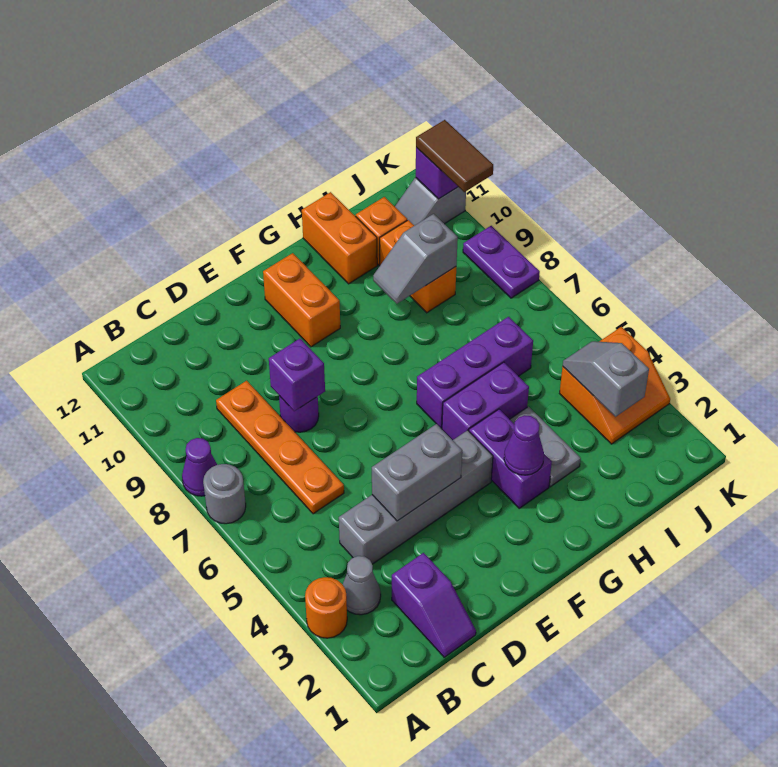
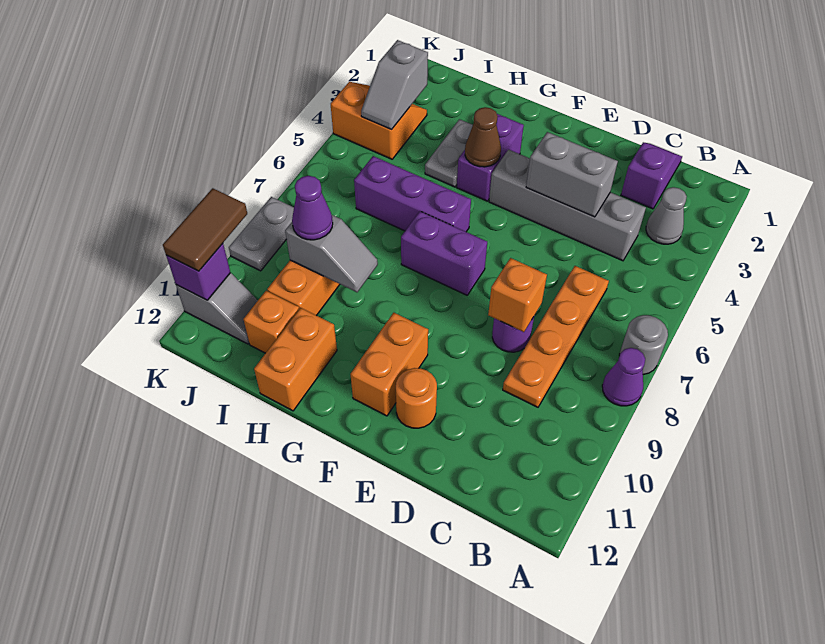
orange round brick A3 level 1 -> orange round brick E11 level 1
purple brick D8 level 2 -> orange brick D8 level 2
purple cone G3 level 2 -> purple cone I9 level 3
none -> brown cone G4 level 2
purple brick G5:H5 level 1 -> purple brick F7:G7 level 1
purple plate K8:K9 level 1 -> grey plate K8:K9 level 1

